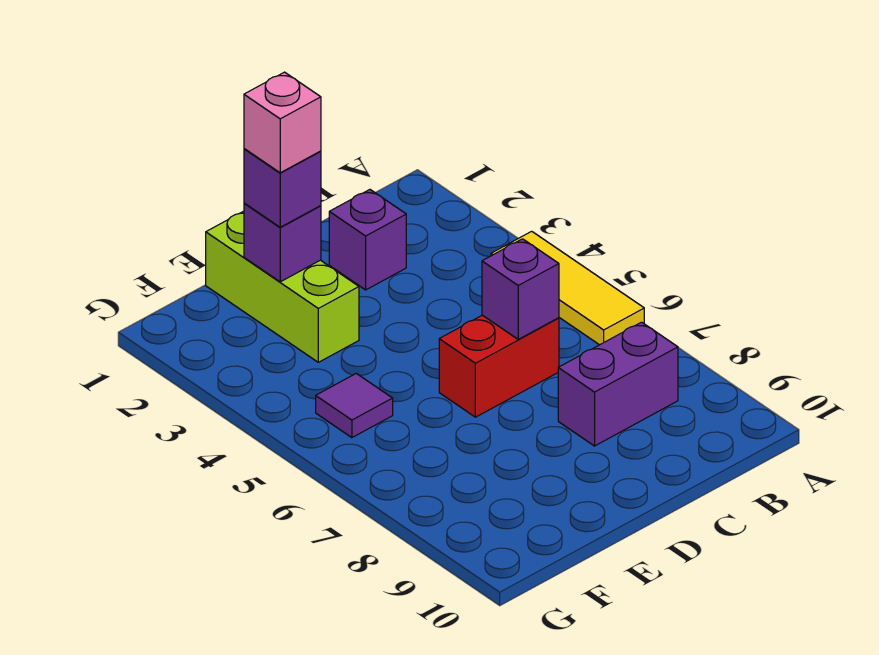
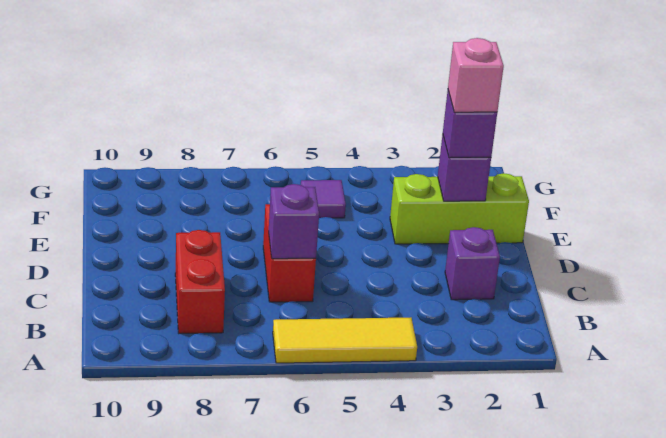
purple brick B8:C8 level 1 -> red brick B8:C8 level 1

